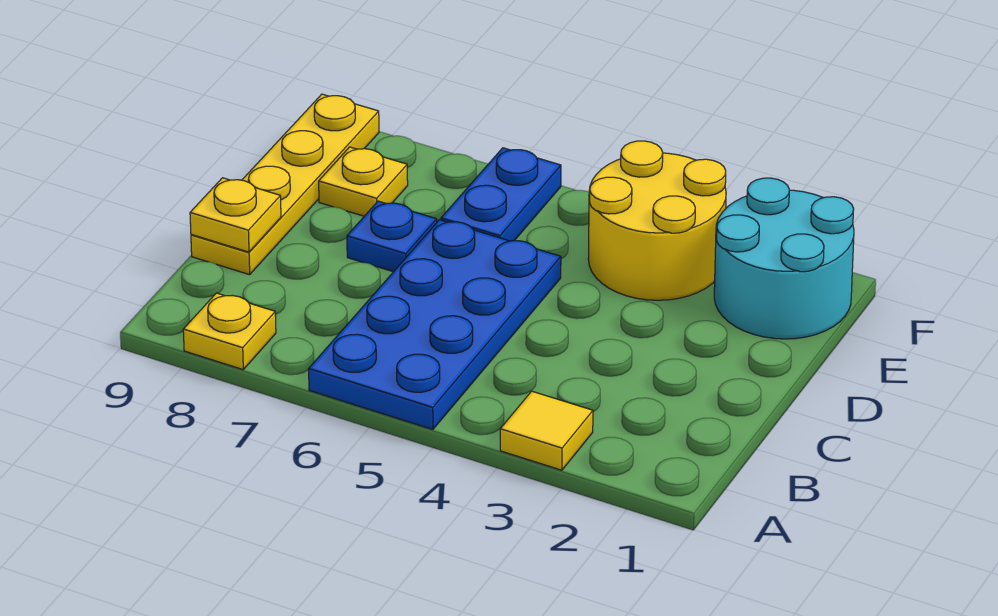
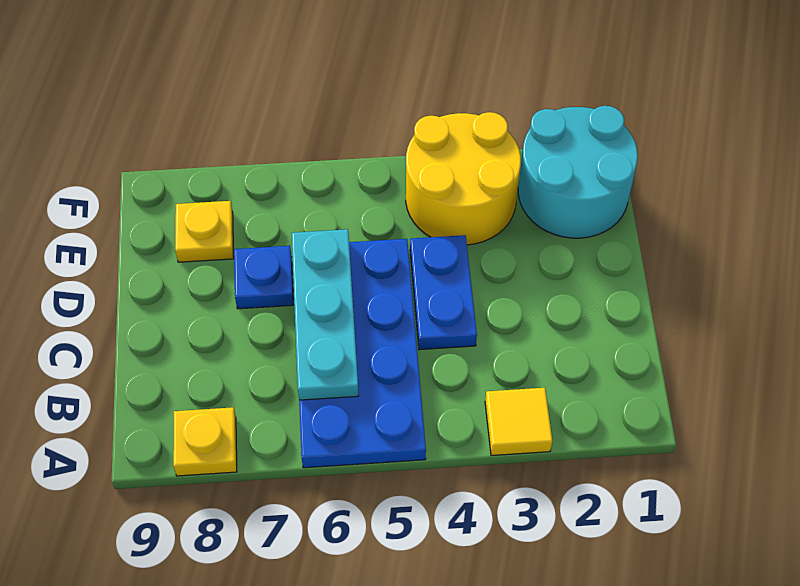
none -> cyan plate B6:D6 level 2
yellow plate C9:F9 level 1 -> none
yellow plate C9 level 2 -> none
blue plate E6:F6 level 1 -> blue plate C4:D4 level 1

